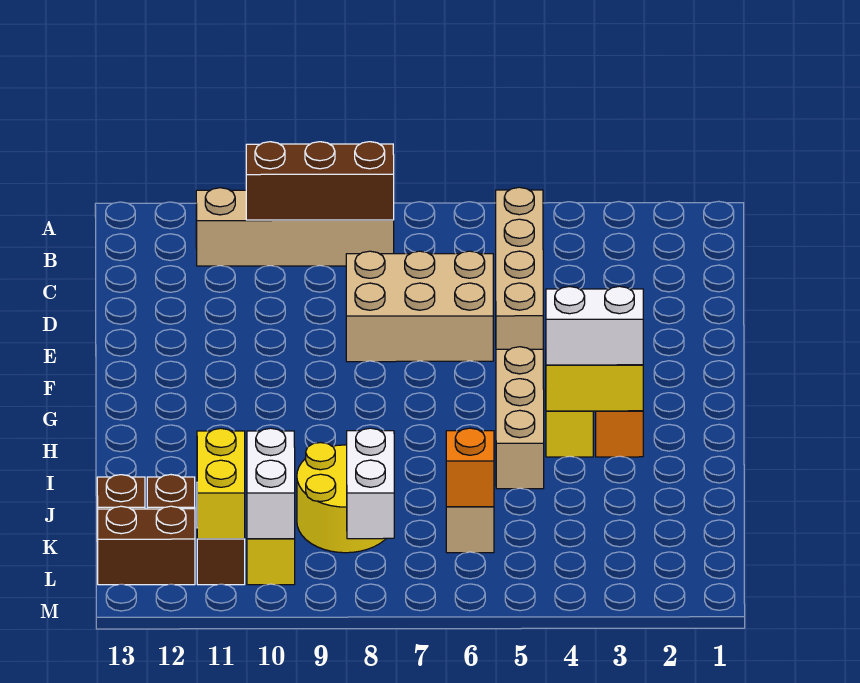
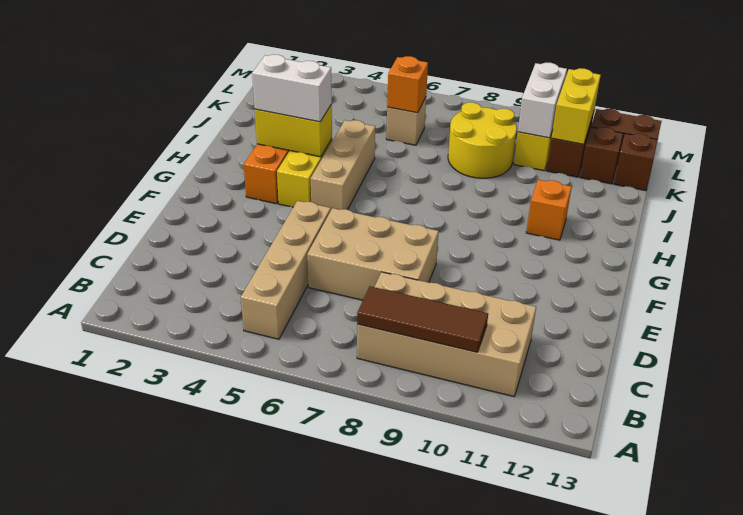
tan brick B8:B11 level 1 -> tan brick B8:C11 level 1
brown brick B8:B10 level 2 -> brown tile B8:B10 level 2
none -> orange brick H11 level 1
white brick K8:L8 level 2 -> none

